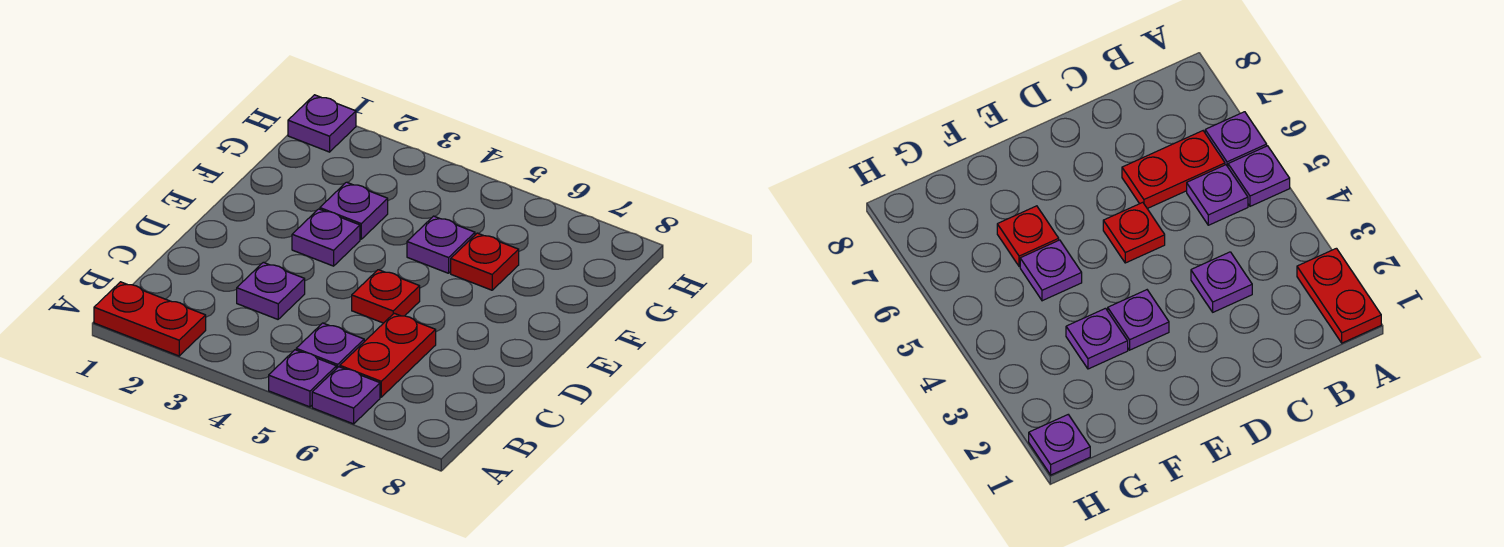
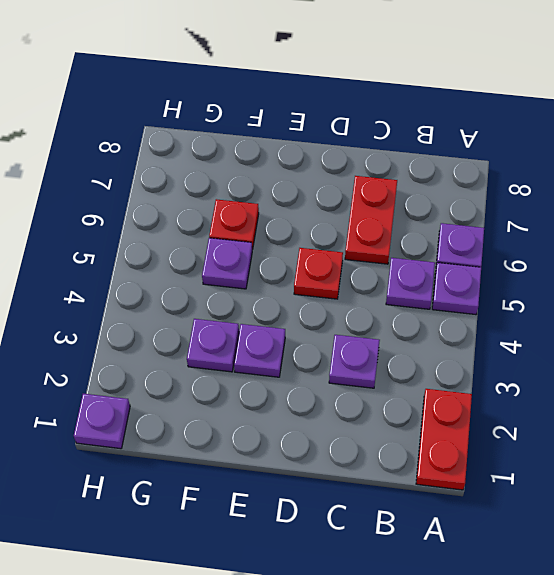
red plate B6:C6 level 1 -> red plate C6:C7 level 1

